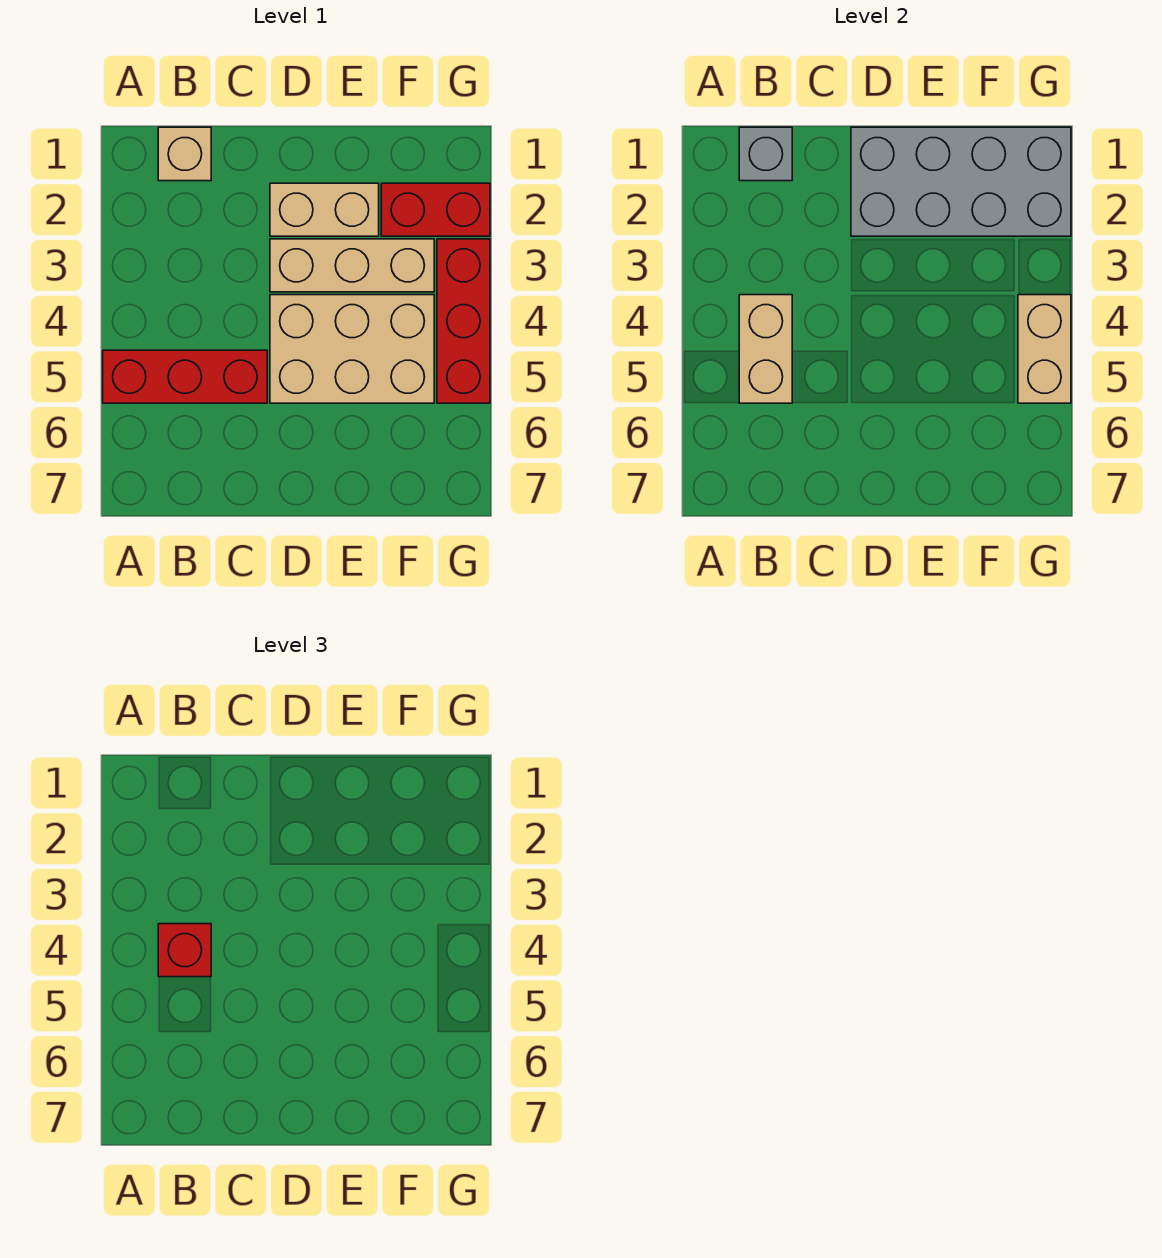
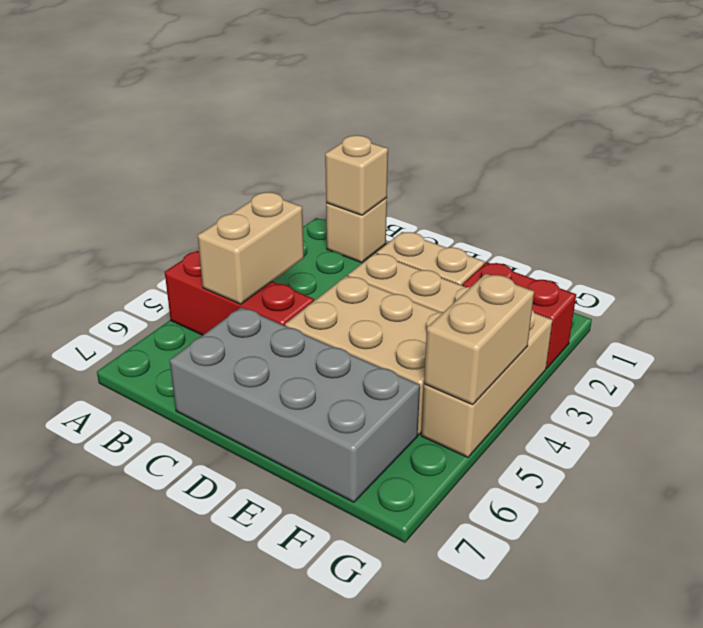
grey brick B1 level 2 -> tan brick B1 level 2
red brick B4 level 3 -> none
grey brick D1:G2 level 2 -> grey brick C6:F7 level 1
red brick G3:G5 level 1 -> tan brick G3:G5 level 1

